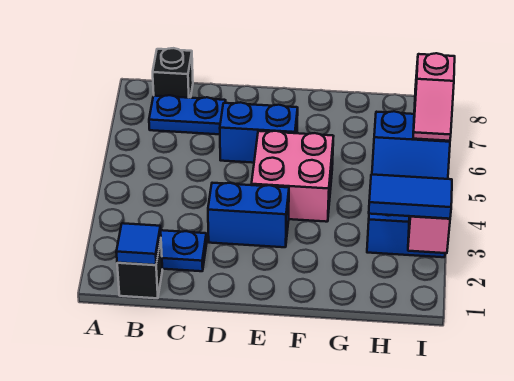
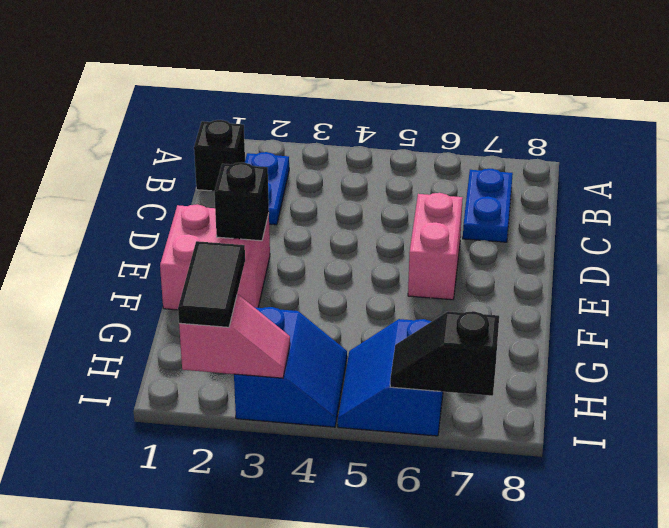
blue tile B1 level 2 -> none
black brick B8 level 1 -> black brick E2 level 2
blue brick D3:E3 level 1 -> none
blue brick D6:E6 level 1 -> pink brick D6:E6 level 1
pink brick E4:F5 level 1 -> pink brick E1:F2 level 1
blue tile H2:I2 level 3 -> black tile H2:I2 level 3
pink slope I6:I7 level 2 top 7 -> black slope I6:I7 level 2 top 7

